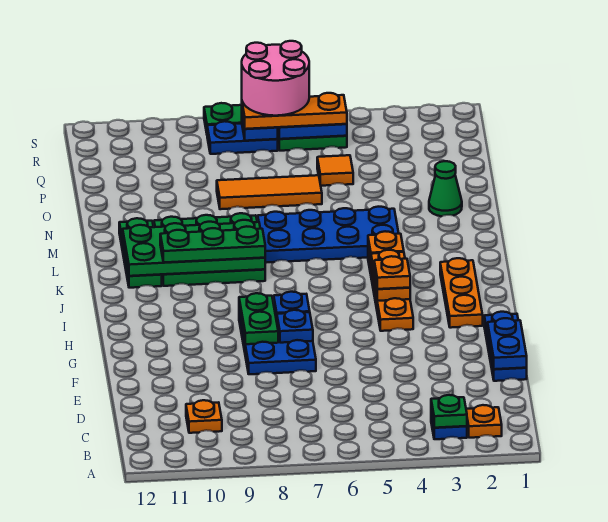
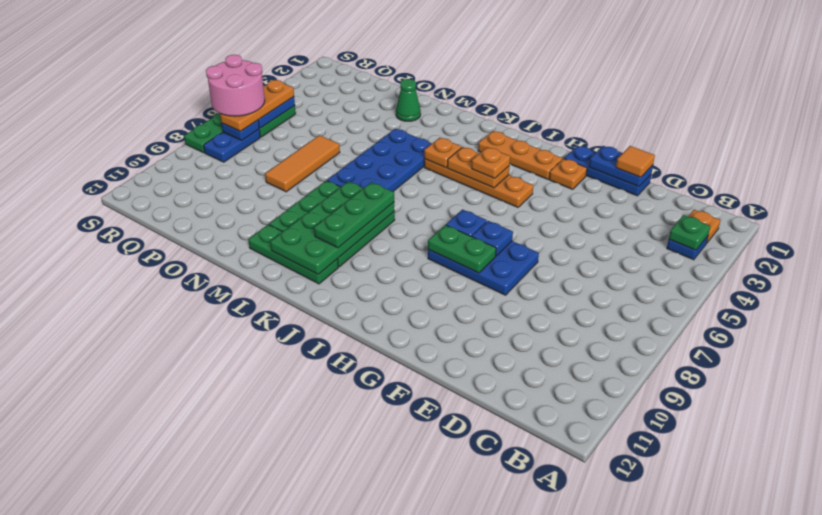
orange plate C10 level 1 -> orange plate G2 level 1
orange tile P5 level 1 -> orange tile E1 level 3

